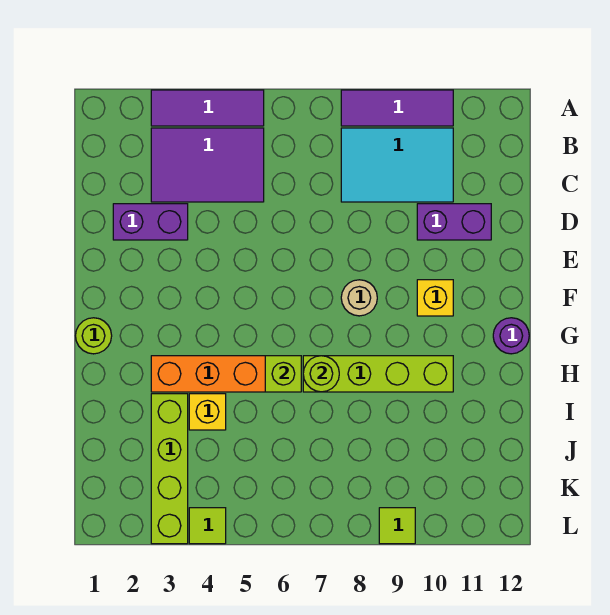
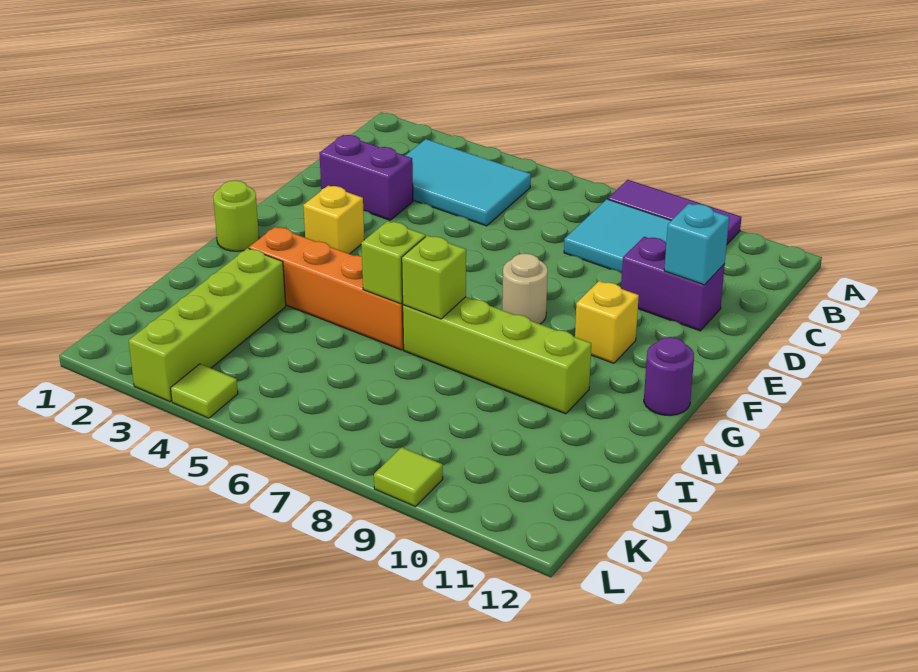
purple tile A3:A5 level 1 -> none
purple tile B3:C5 level 1 -> cyan tile B3:C5 level 1
none -> cyan brick D11 level 2
lime round brick H7 level 2 -> lime brick H7 level 2
yellow brick I4 level 1 -> yellow brick F3 level 1

